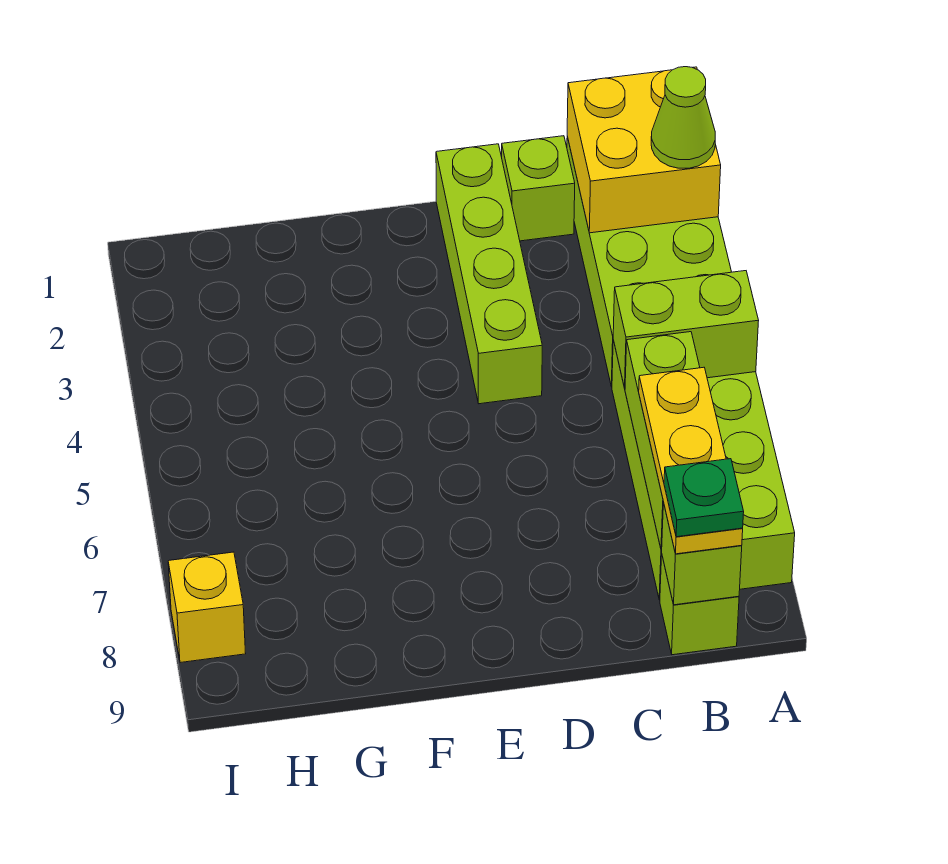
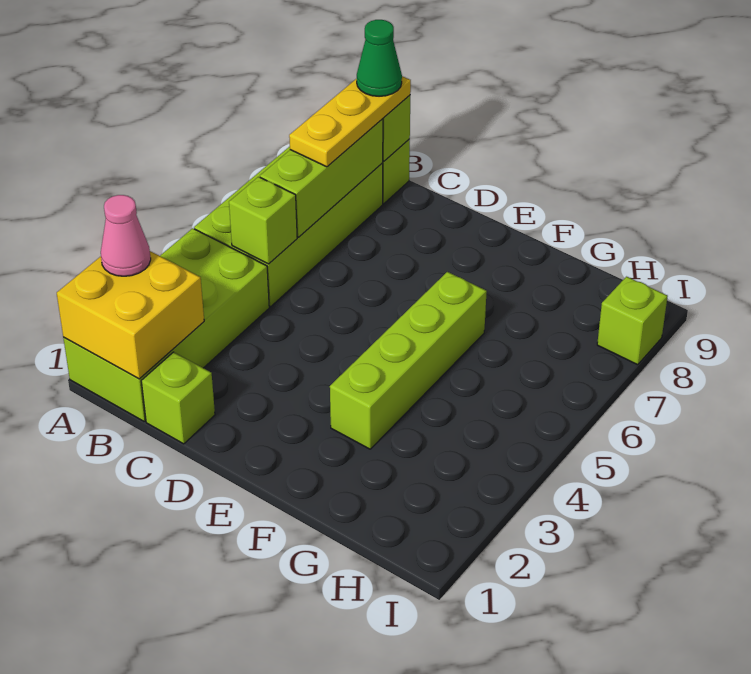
lime cone A2 level 3 -> pink cone A2 level 3
lime brick A5:B5 level 2 -> lime brick B5 level 2
green plate B9 level 4 -> green cone B9 level 4
lime brick D1:D4 level 1 -> lime brick F3:F6 level 1
yellow brick I8 level 1 -> lime brick I8 level 1

